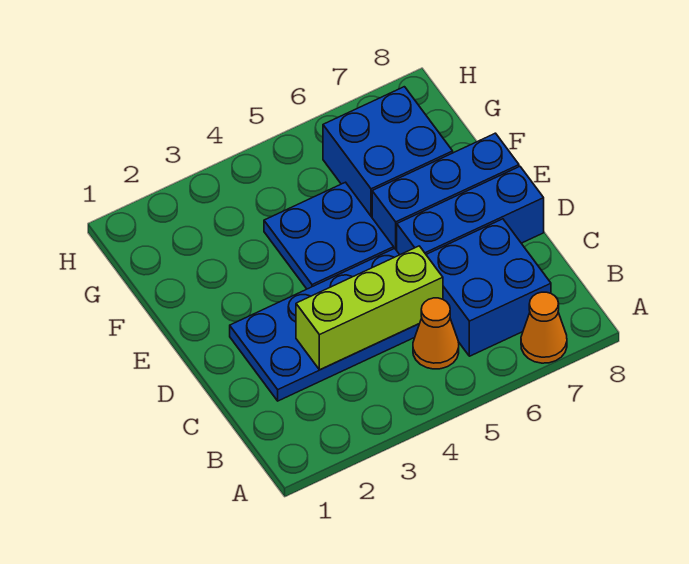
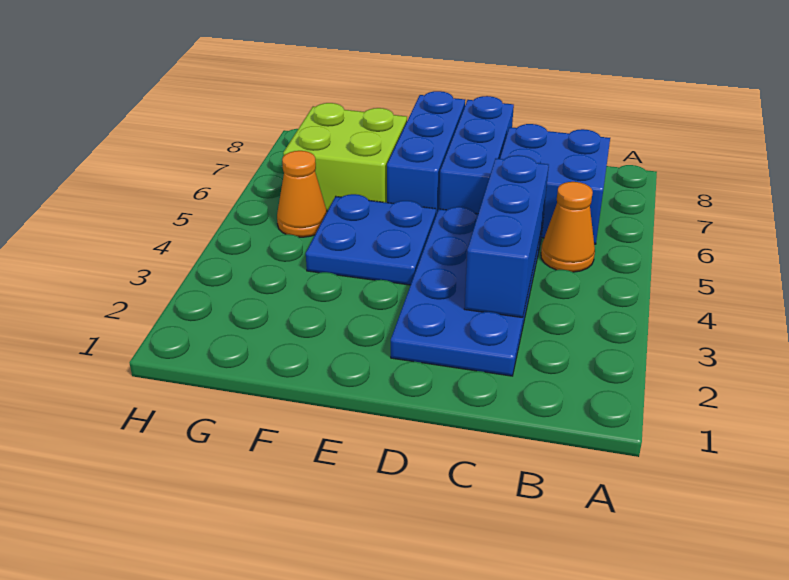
orange cone A7 level 1 -> orange cone G5 level 1
lime brick C3:C5 level 2 -> blue brick C3:C5 level 2
blue brick F6:G7 level 1 -> lime brick F6:G7 level 1

